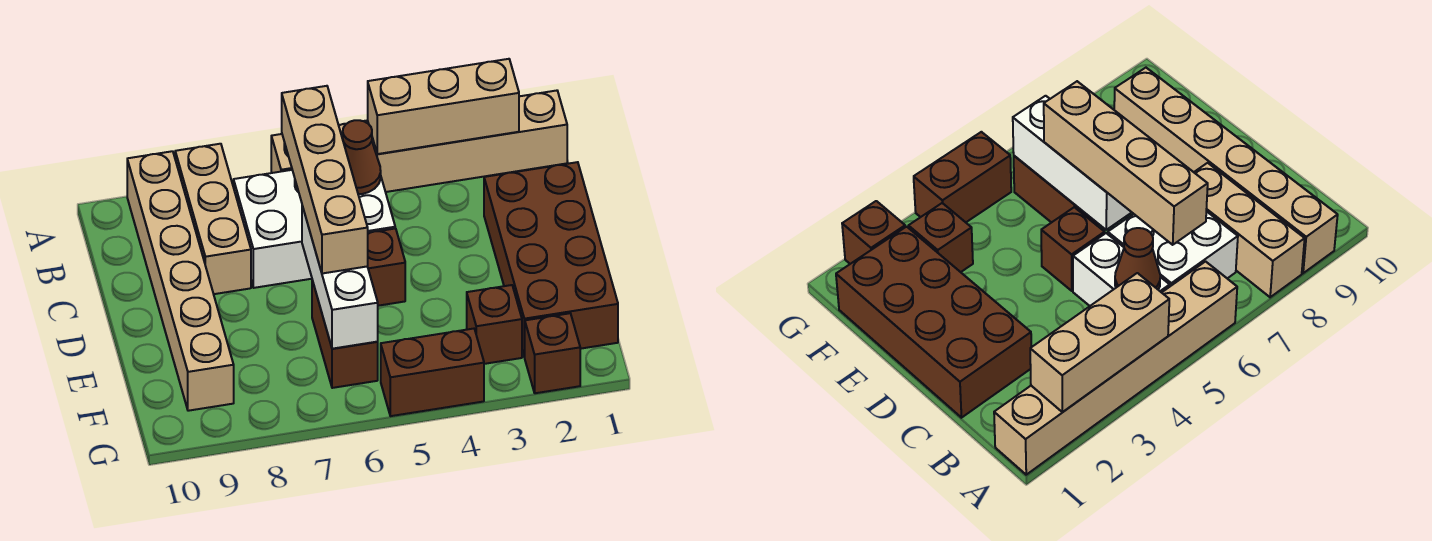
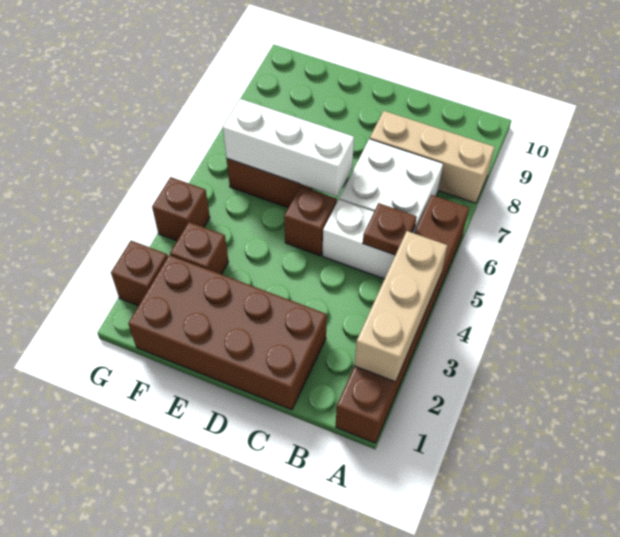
tan brick A1:A6 level 1 -> brown brick A1:A6 level 1
tan brick A9:F9 level 1 -> none
brown cone B5 level 2 -> brown plate B5 level 2
tan brick B6:E6 level 3 -> none
brown brick G4:G5 level 1 -> brown brick G4 level 1

